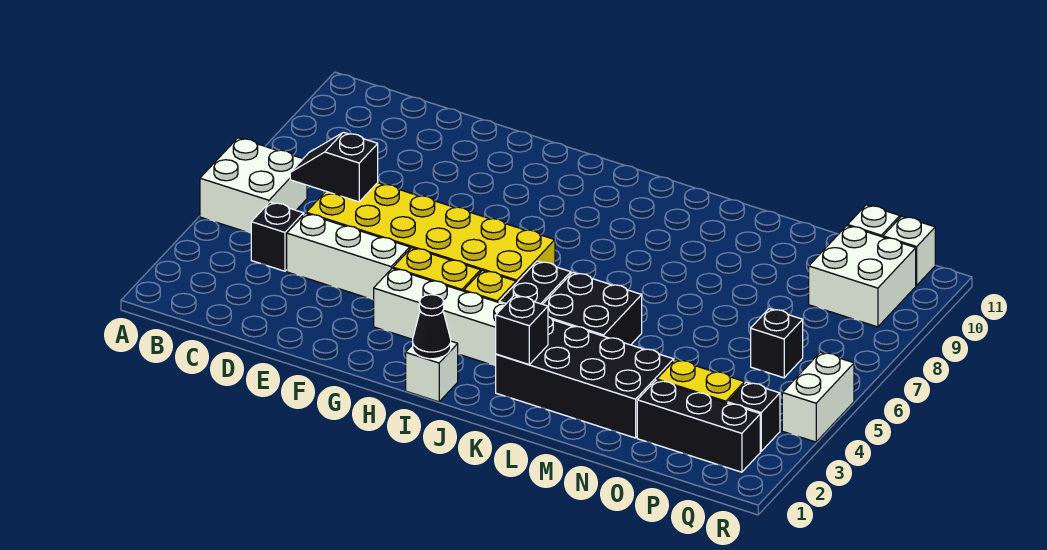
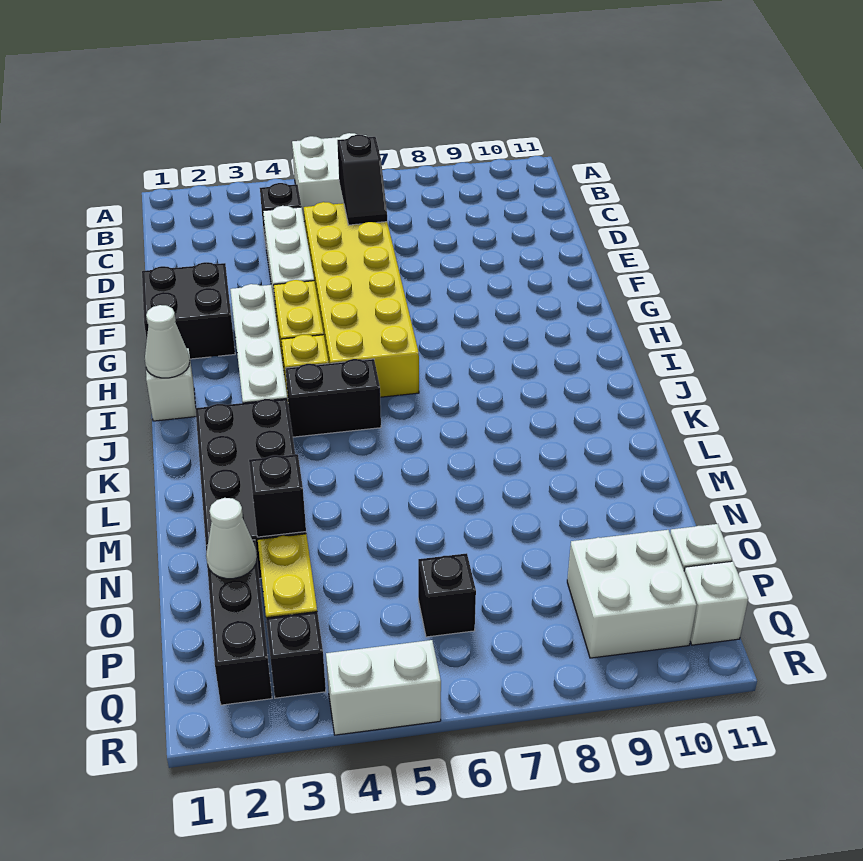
black slope C6:D6 level 2 top D -> black slope C6:D6 level 2 top C
black cone I1 level 2 -> white cone I1 level 2
black brick K2 level 2 -> black brick N3 level 2
black brick K4:L5 level 1 -> black brick F1:G2 level 1
none -> white cone O2 level 2

